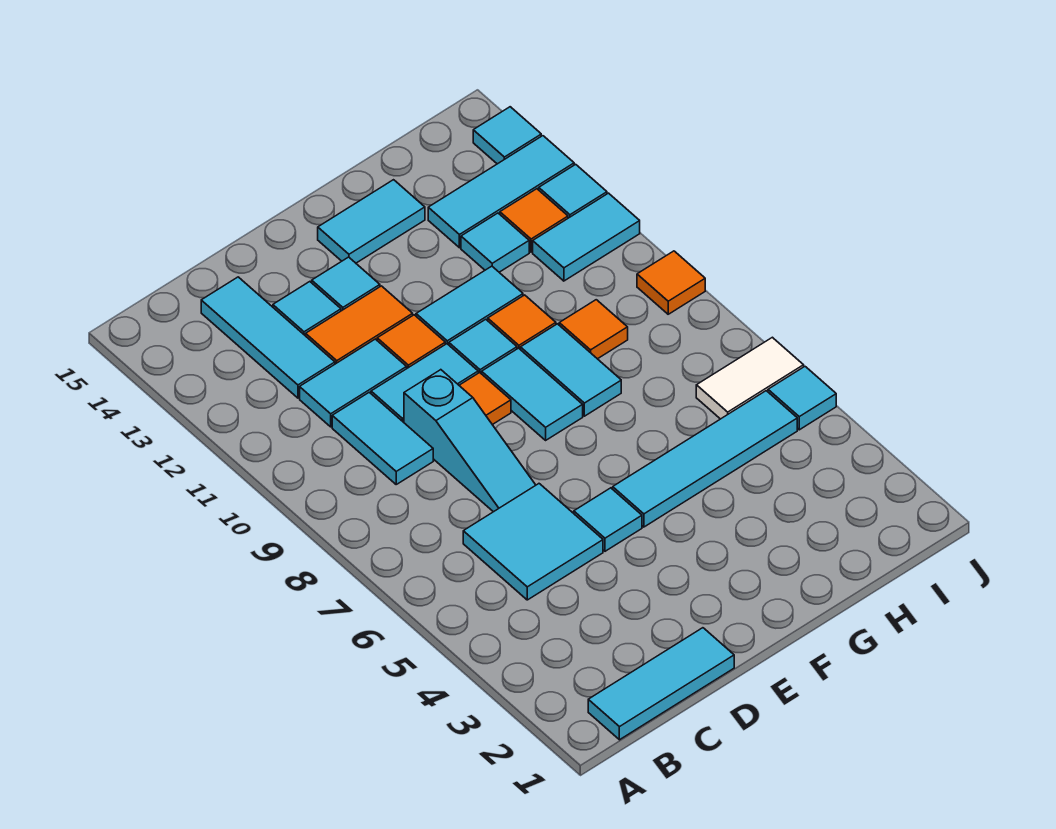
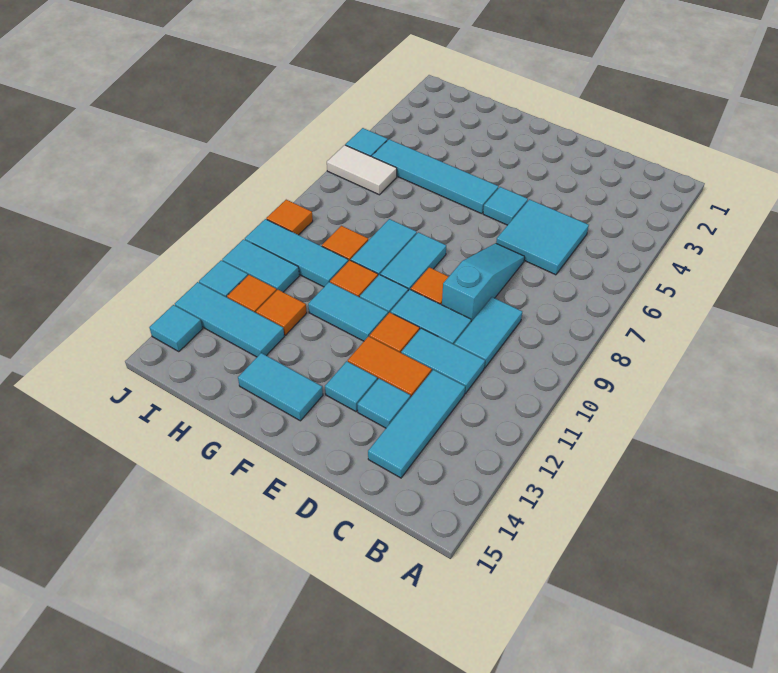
cyan tile B1:D1 level 1 -> cyan tile H10:J10 level 1
cyan tile H12 level 1 -> orange tile H12 level 1

